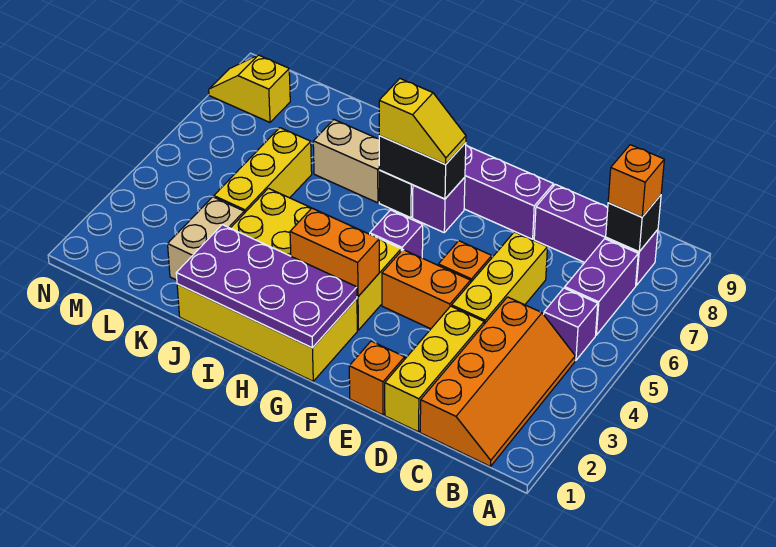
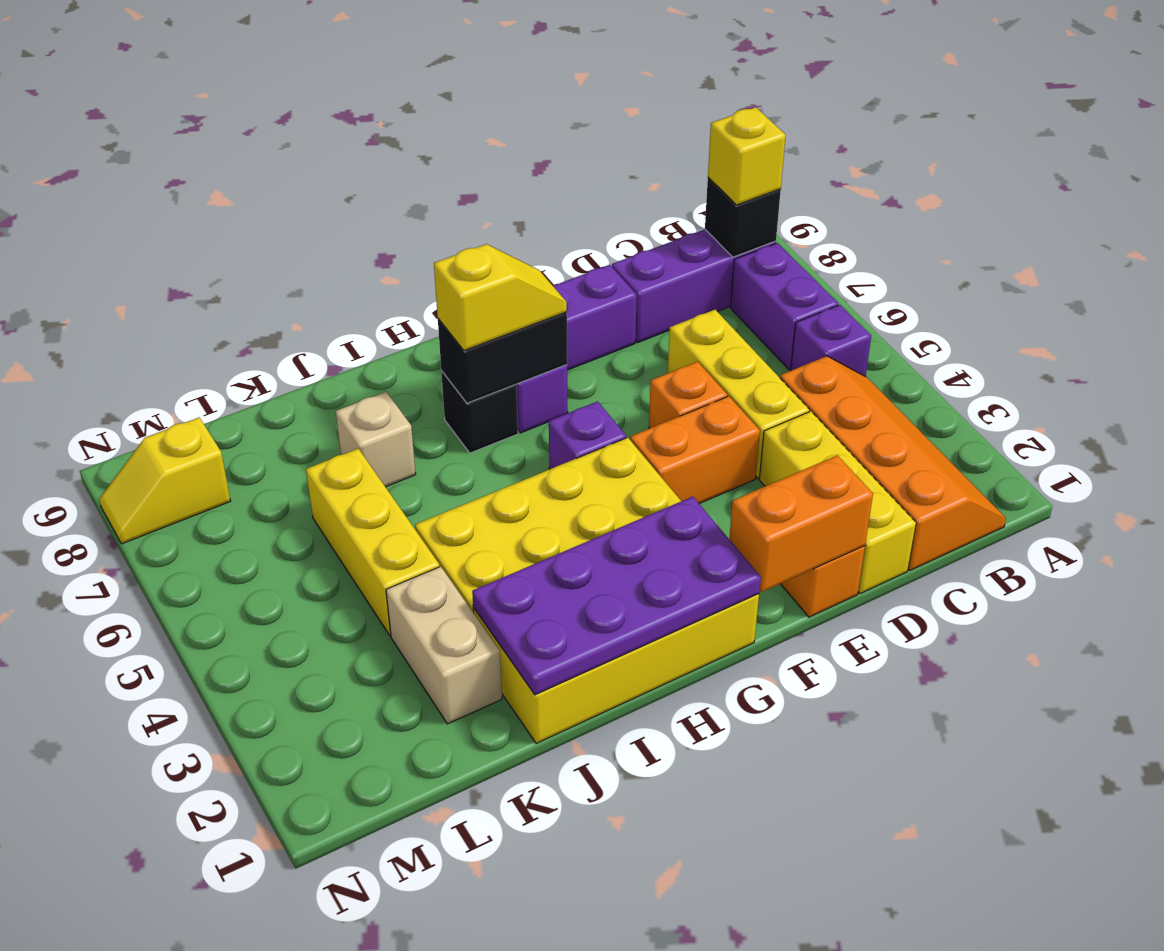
orange brick B8 level 3 -> yellow brick B8 level 3
orange brick G3:H3 level 2 -> orange brick E1:F1 level 2
tan brick I7:J7 level 1 -> tan brick J7 level 1

